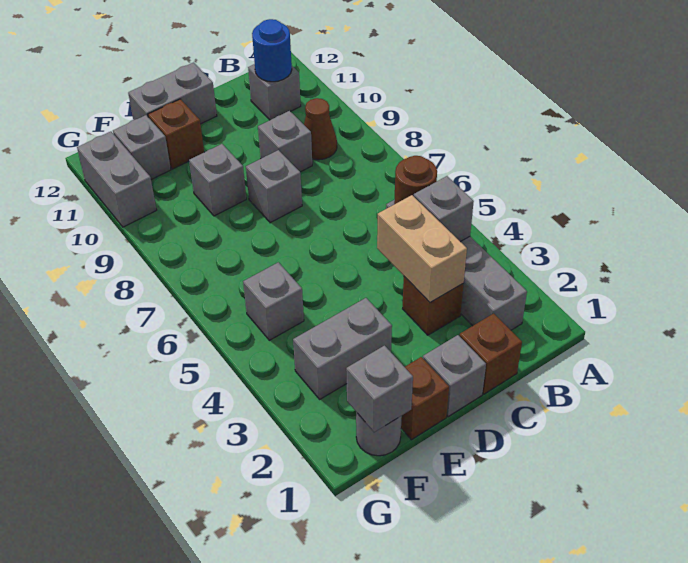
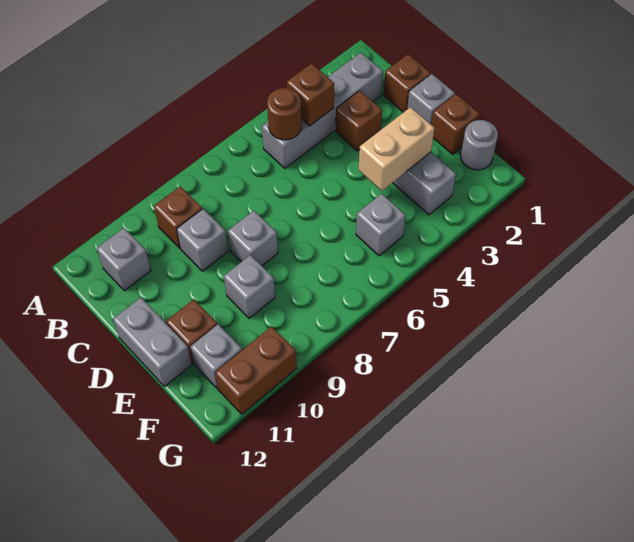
grey brick B4 level 2 -> brown brick B4 level 2
brown cone B9 level 1 -> brown brick B9 level 1
blue round brick B11 level 2 -> none
tan brick C3:C4 level 2 -> tan brick E3:E4 level 2
grey brick F1 level 2 -> none
grey brick G10:G11 level 1 -> brown brick G10:G11 level 1

